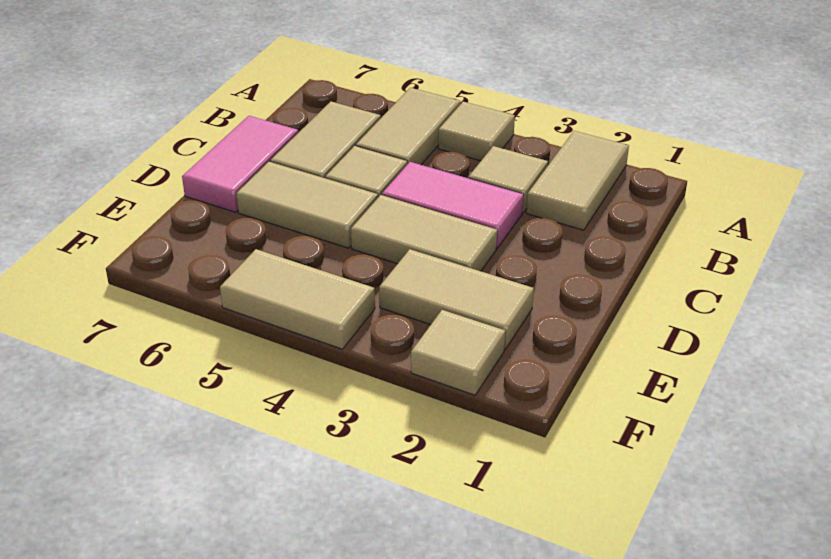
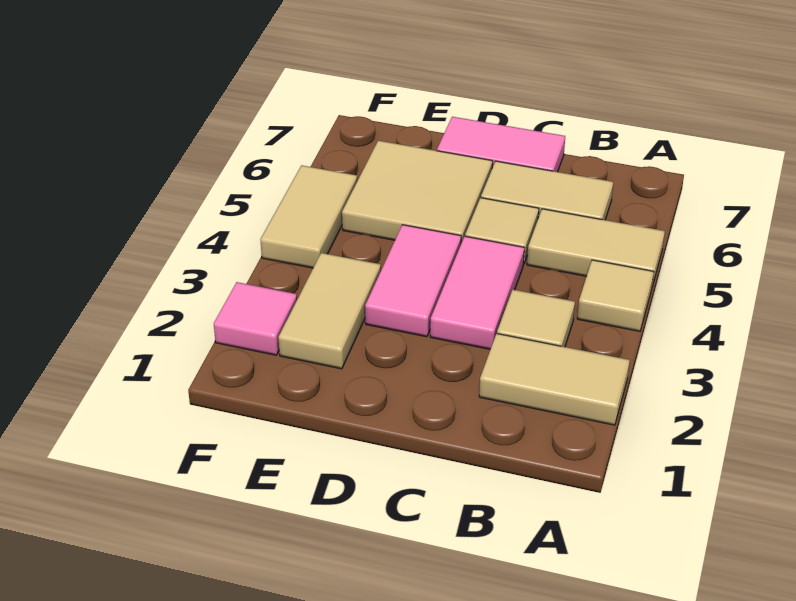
tan tile D3:D4 level 1 -> pink tile D3:D4 level 1
tan tile D5:D6 level 1 -> tan tile D5:E6 level 1
tan tile F2 level 1 -> pink tile F2 level 1

